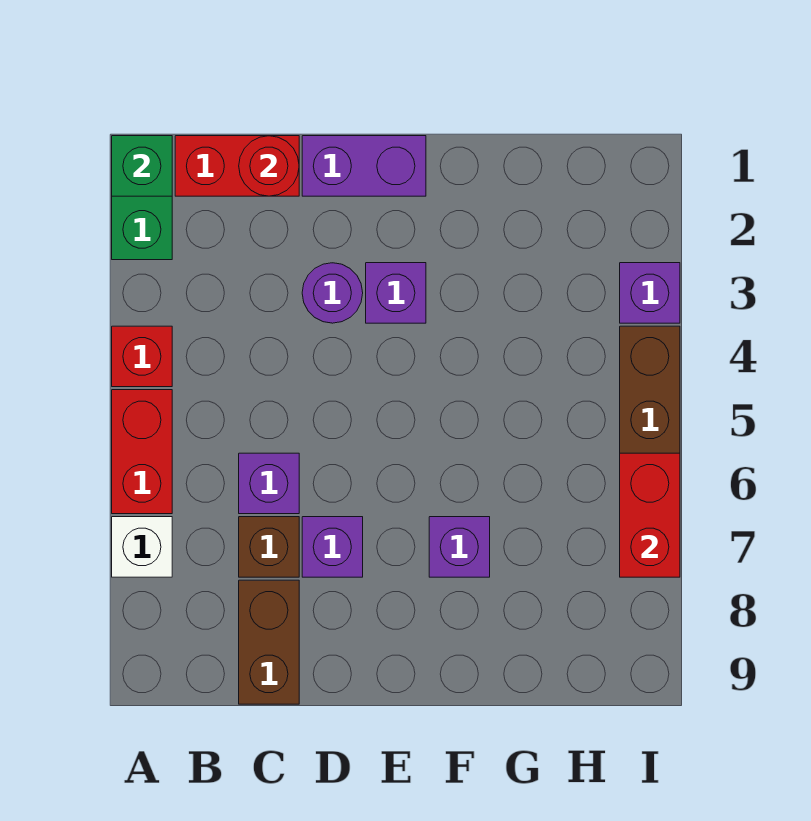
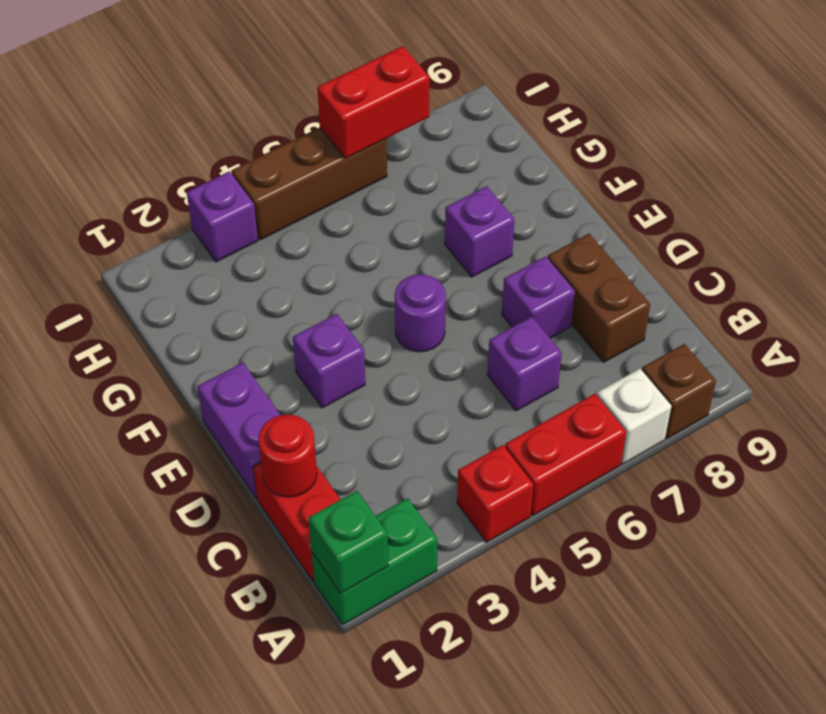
brown brick C7 level 1 -> brown brick A8 level 1
brown brick C8:C9 level 1 -> brown brick C8:D8 level 1
purple round brick D3 level 1 -> purple round brick E5 level 1

